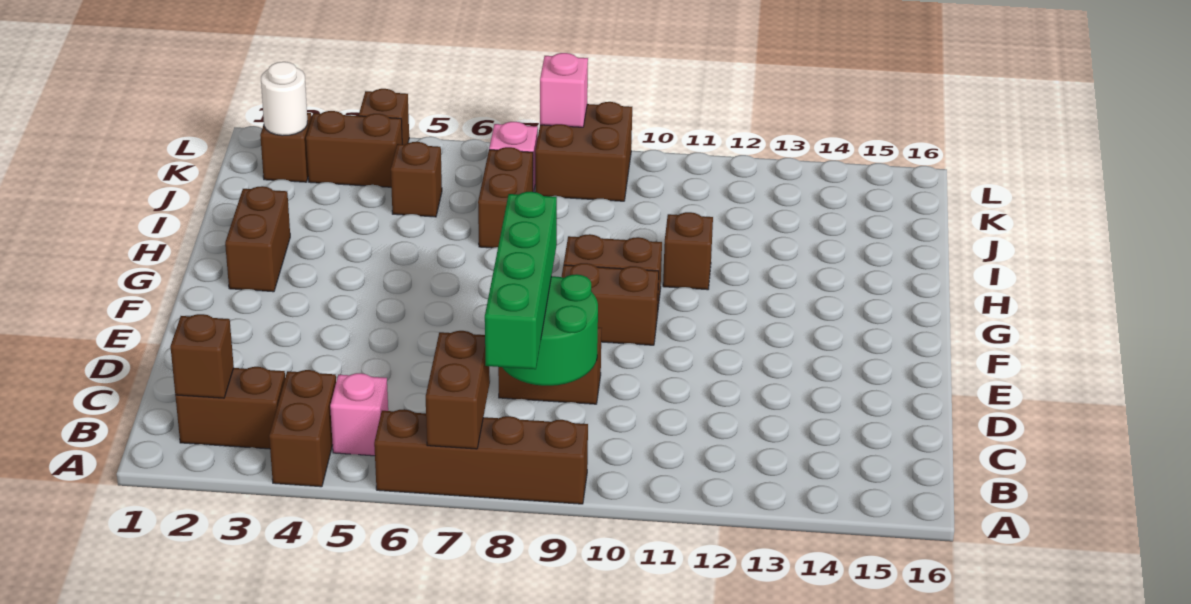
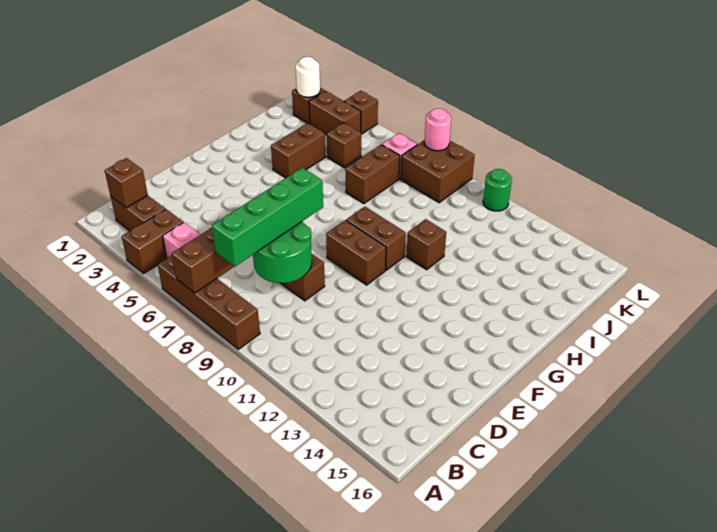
brown brick G2:H2 level 1 -> brown brick H4:I4 level 1
pink brick L8 level 2 -> pink round brick L8 level 2
none -> green round brick L11 level 1

